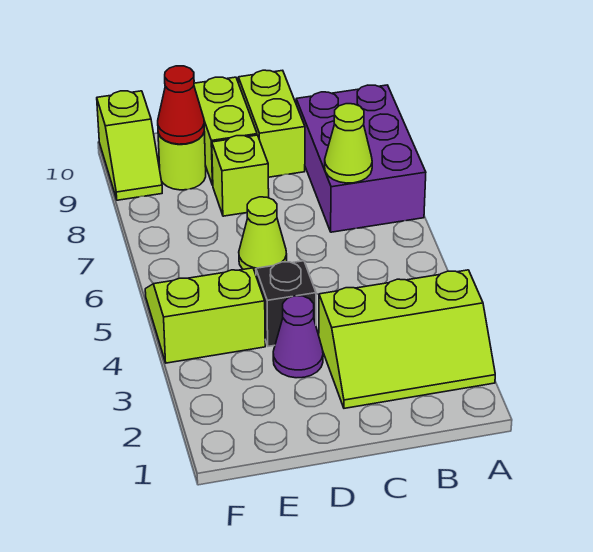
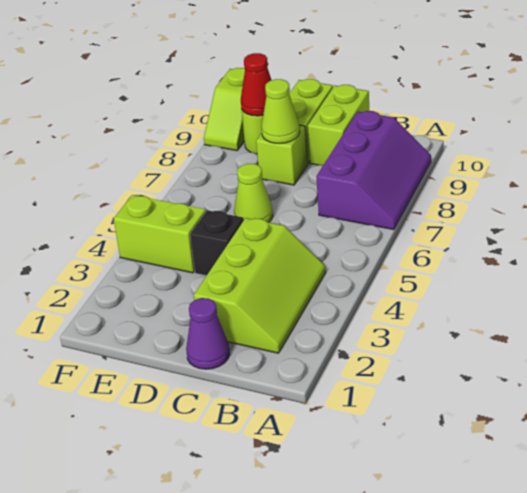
lime slope A2:C3 level 1 top 3 -> lime slope B2:C4 level 1 top C
purple brick A7:B9 level 1 -> purple slope A7:B9 level 1 top B
lime cone B7 level 2 -> lime cone D8 level 2
purple cone D3 level 1 -> purple cone C1 level 1

